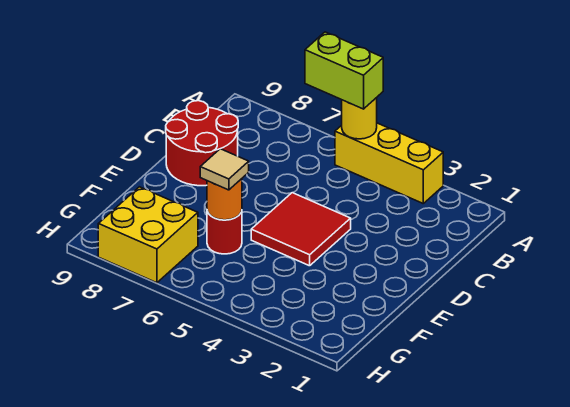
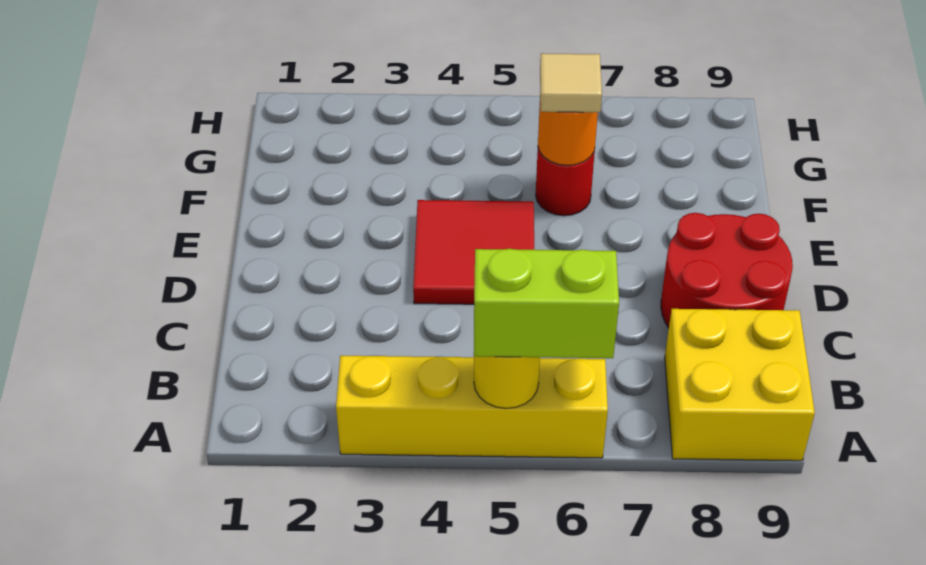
yellow brick A3:A5 level 1 -> yellow brick A3:A6 level 1
yellow brick G7:H8 level 1 -> yellow brick A8:B9 level 1

